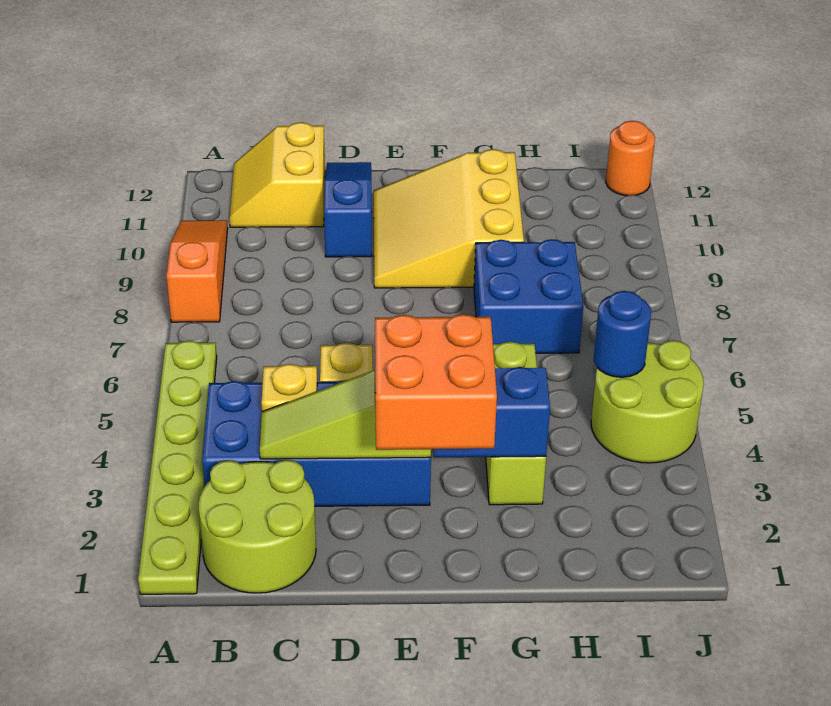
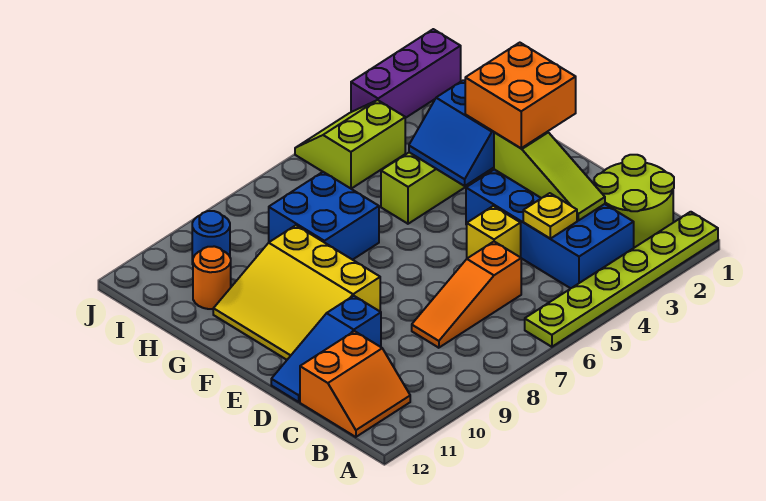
orange slope A8:A10 level 1 top 8 -> orange slope C6:C8 level 1 top 6
yellow slope B11:C12 level 1 top C -> orange slope B11:C12 level 1 top C
yellow slope E9:G11 level 1 top G -> yellow slope E9:G11 level 1 top 9
lime round brick I4:J5 level 1 -> lime slope I4:J5 level 1 top I
blue round brick I5 level 2 -> blue round brick I10 level 1
none -> purple brick J1:J3 level 1
orange round brick J12 level 1 -> orange round brick H11 level 1

